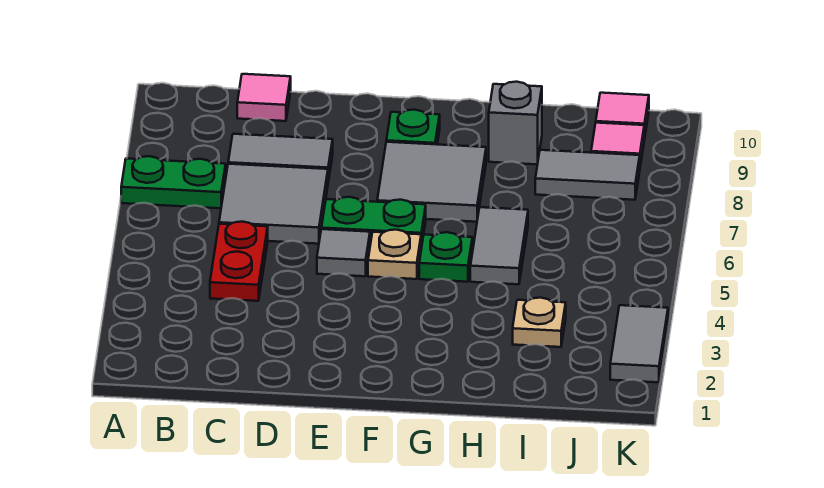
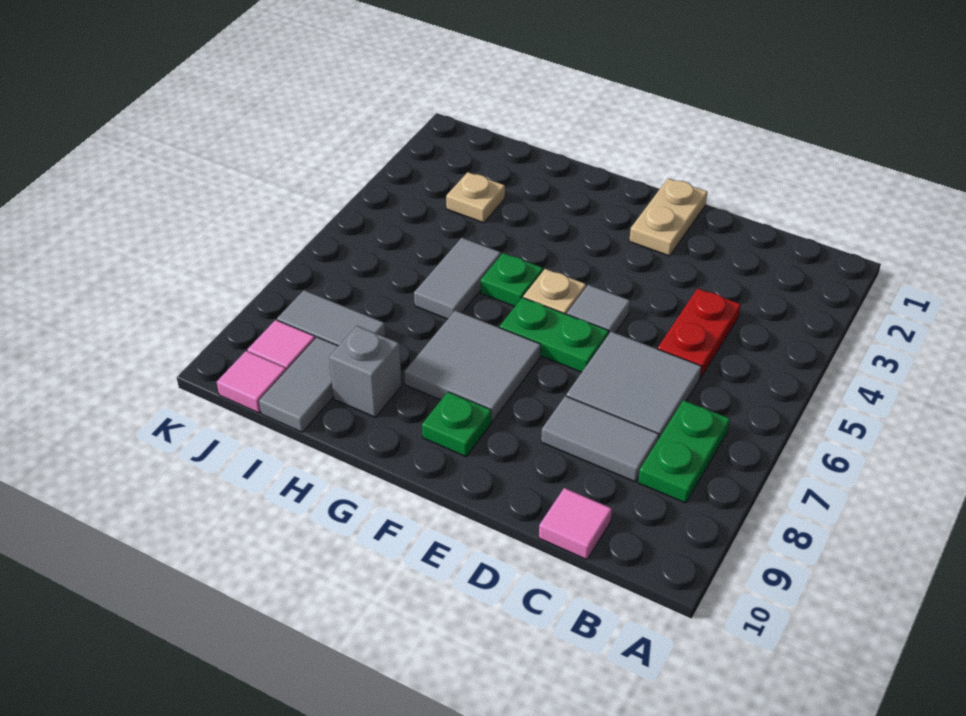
green plate A7:B7 level 1 -> green plate B7:B8 level 1
none -> tan plate E1:E2 level 1
grey tile K2:K3 level 1 -> grey tile I9:I10 level 1

